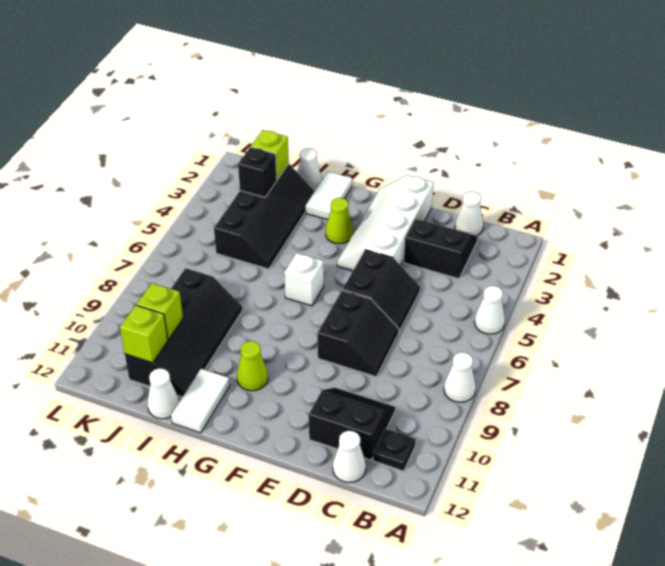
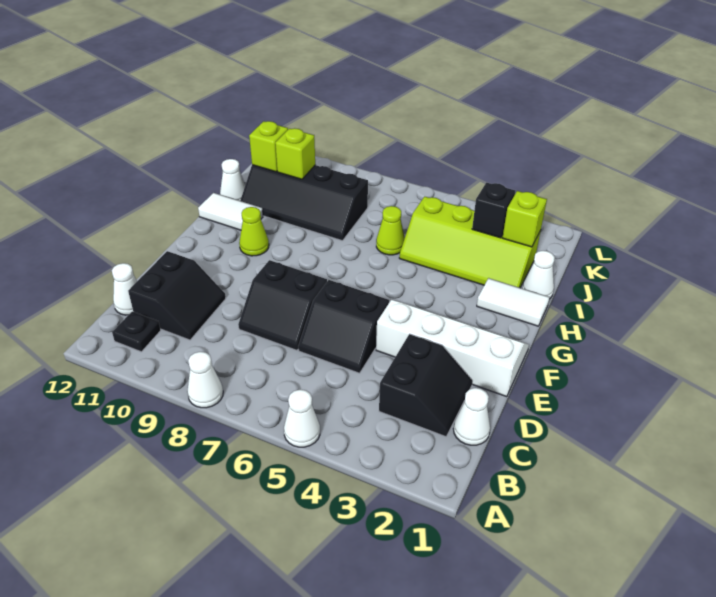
lime cone G3 level 1 -> lime cone I6 level 1
white brick G6 level 1 -> none
black slope I2:J5 level 1 top J -> lime slope I2:J5 level 1 top J

